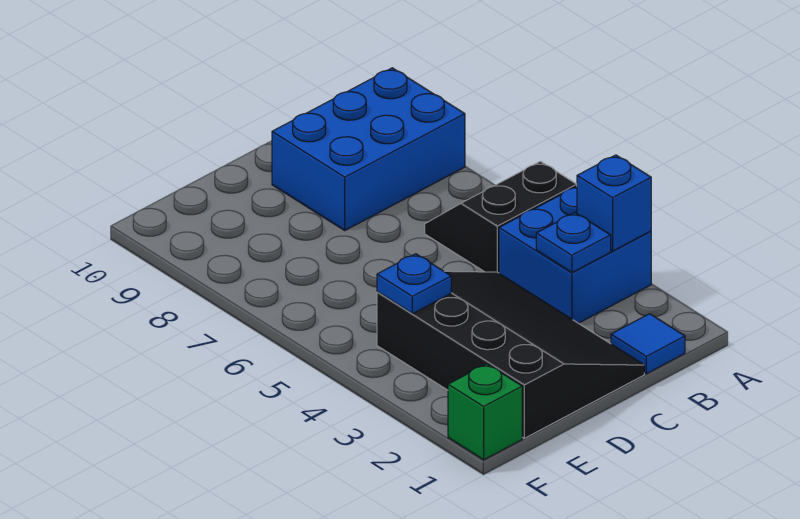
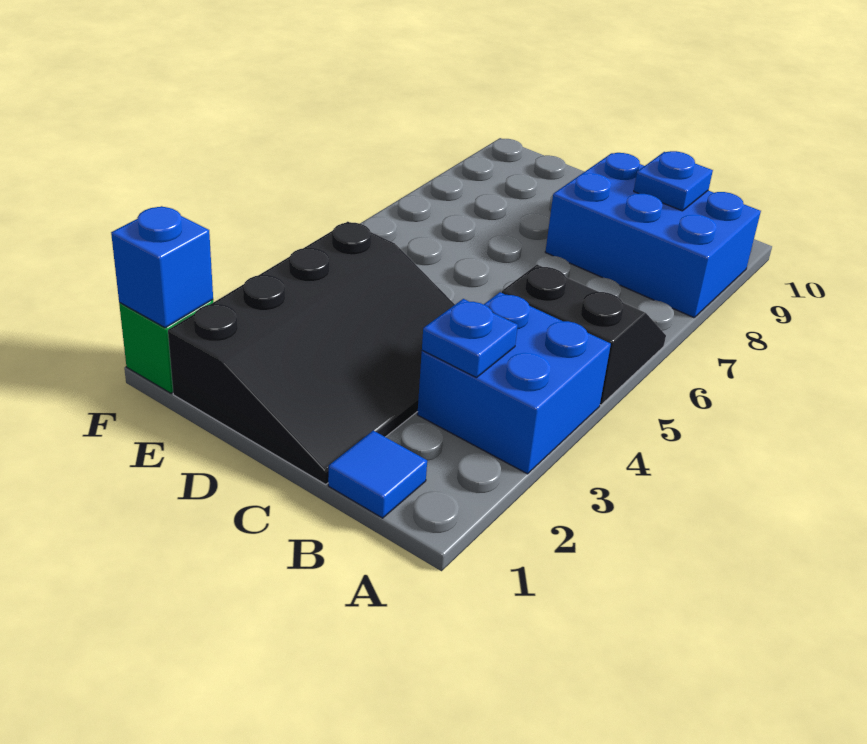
blue brick A3 level 2 -> blue brick F1 level 2
blue plate E4 level 2 -> blue plate B9 level 2

